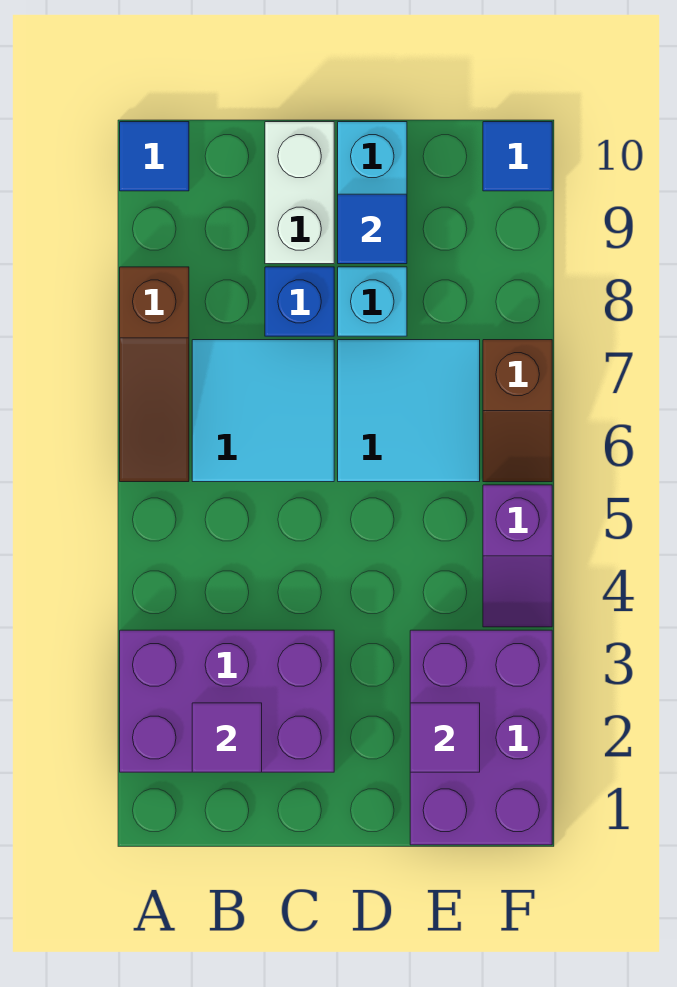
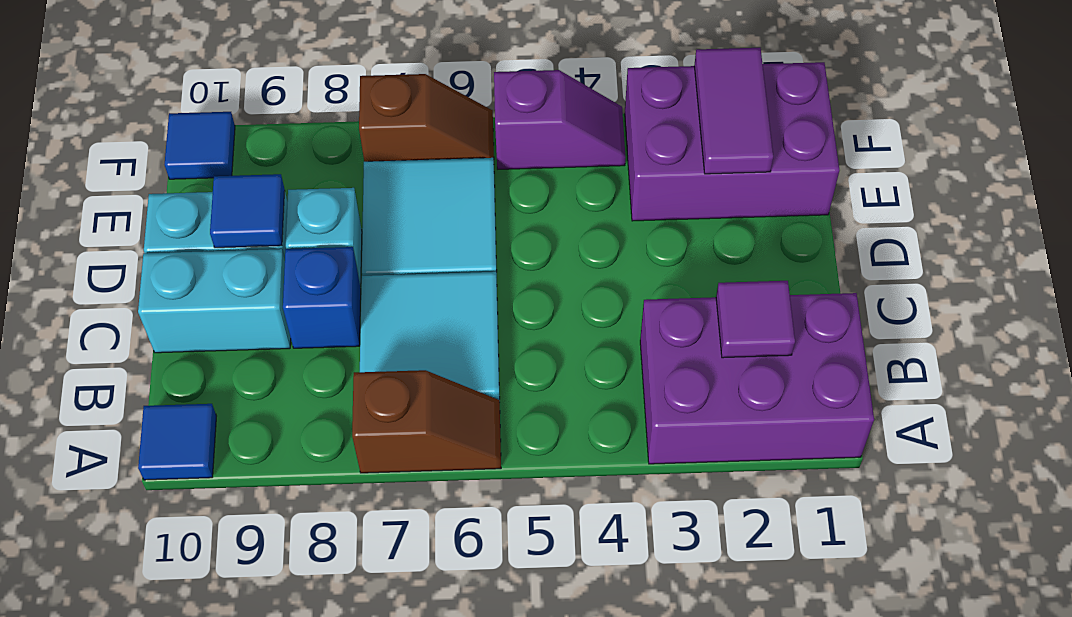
purple brick A2:C3 level 1 -> purple brick A1:B3 level 1
brown slope A6:A8 level 1 top 8 -> brown slope A6:A7 level 1 top 7
white brick C9:C10 level 1 -> cyan brick C9:C10 level 1
purple tile E2 level 2 -> purple tile E2:F2 level 2

